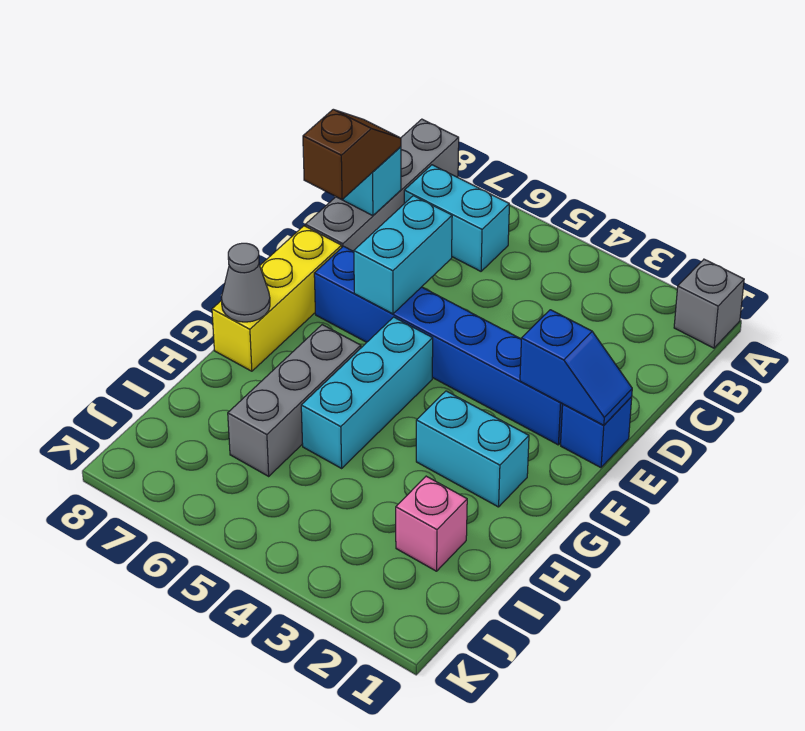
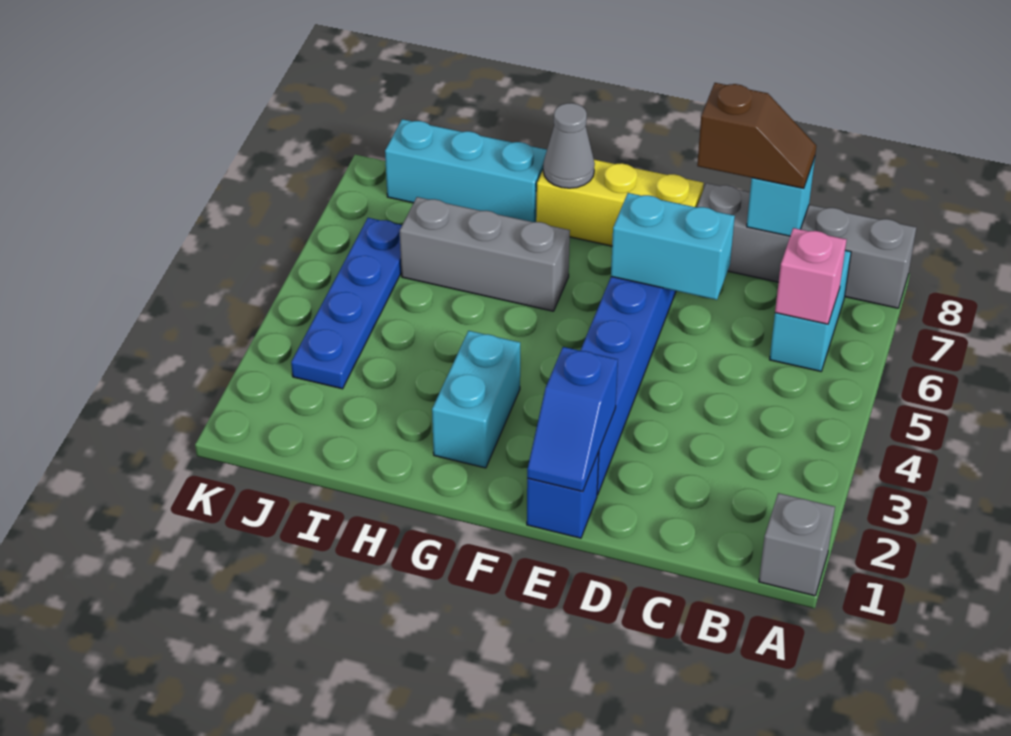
cyan brick F5:H5 level 1 -> cyan brick H8:J8 level 1
pink brick I2 level 1 -> pink brick B6 level 2
none -> blue plate J3:J6 level 1

